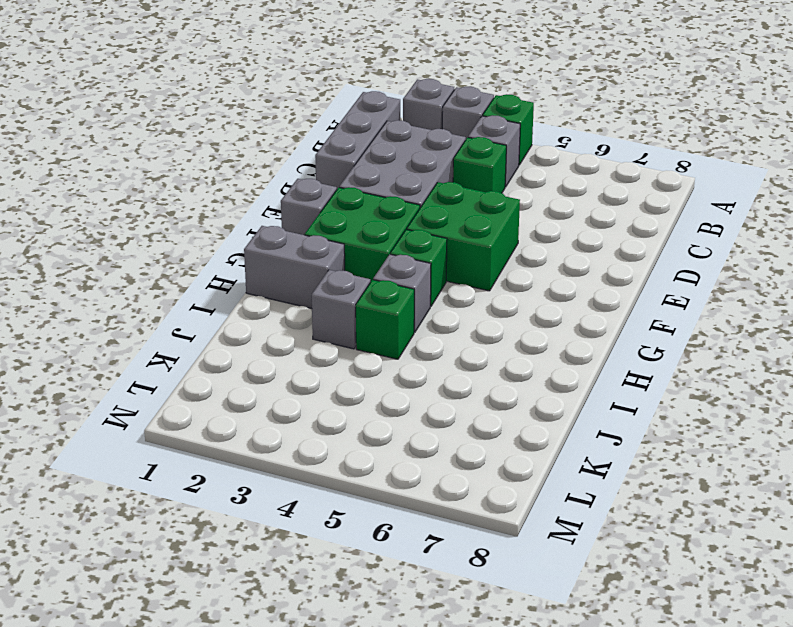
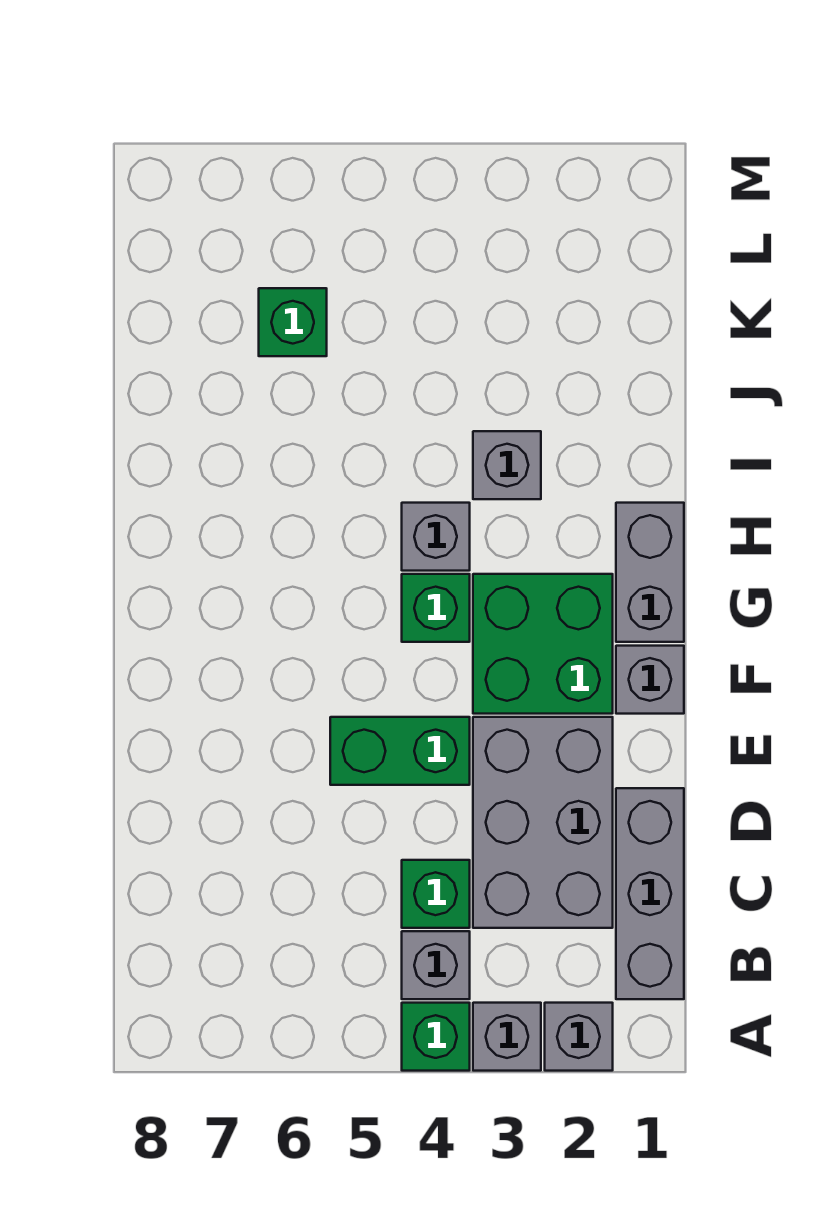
green brick E4:F5 level 1 -> green brick E4:E5 level 1
grey brick H1:H2 level 1 -> grey brick G1:H1 level 1
green brick I4 level 1 -> green brick K6 level 1

